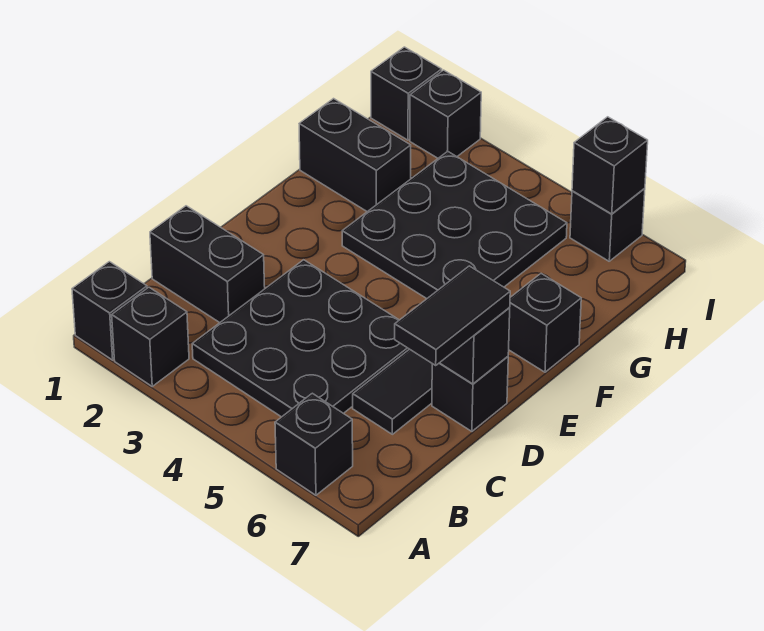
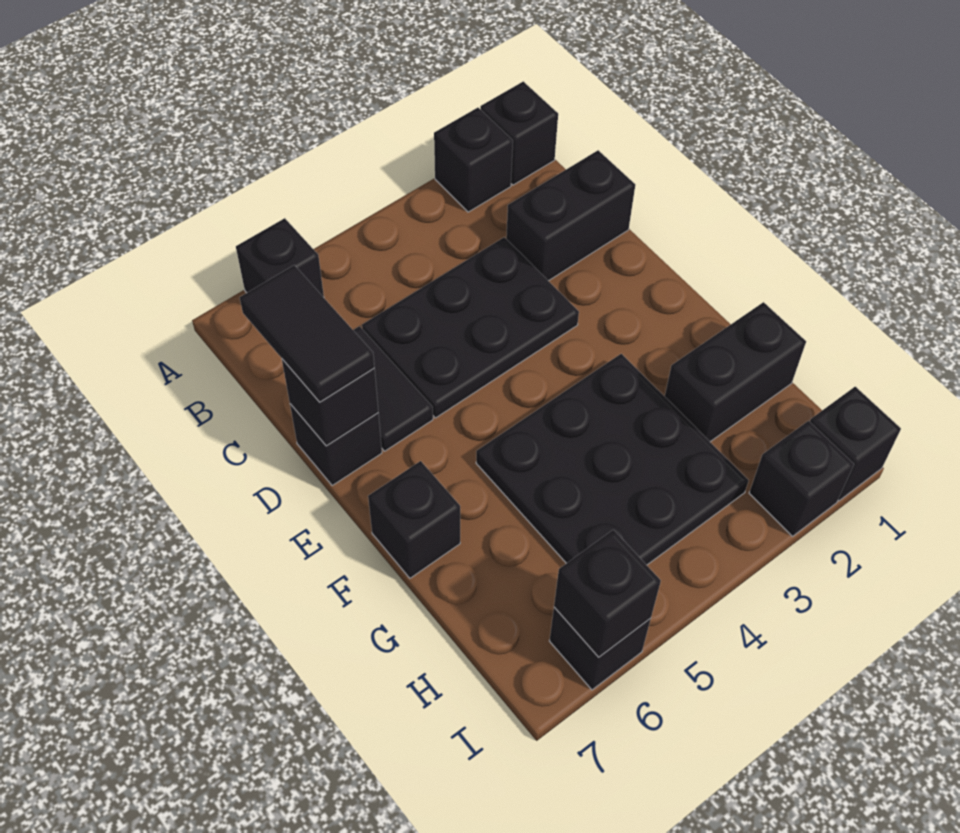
black plate B3:D5 level 1 -> black plate C3:D5 level 1

